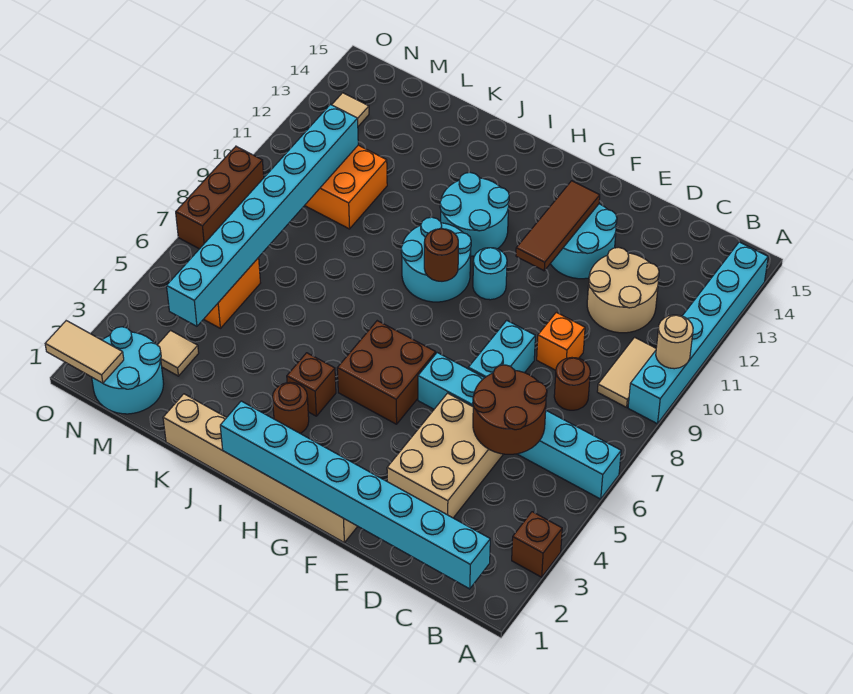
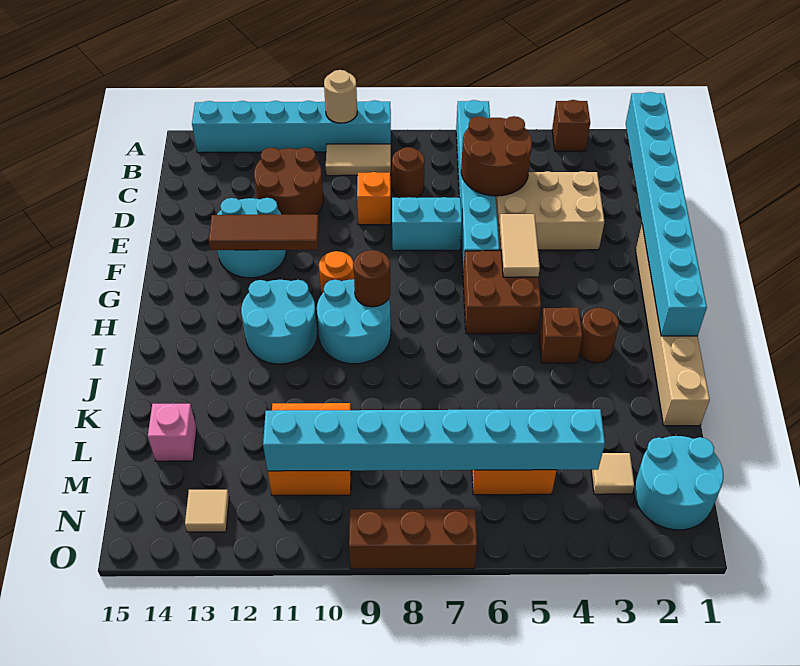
tan round brick C11:D12 level 1 -> brown round brick C11:D12 level 1
cyan round brick G10 level 1 -> orange round brick G10 level 1
none -> pink brick L14 level 1
tan tile N1:O1 level 2 -> tan tile F5:G5 level 2

